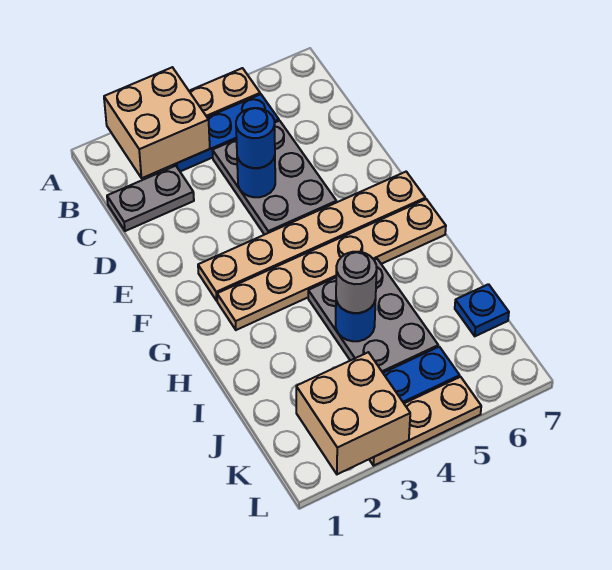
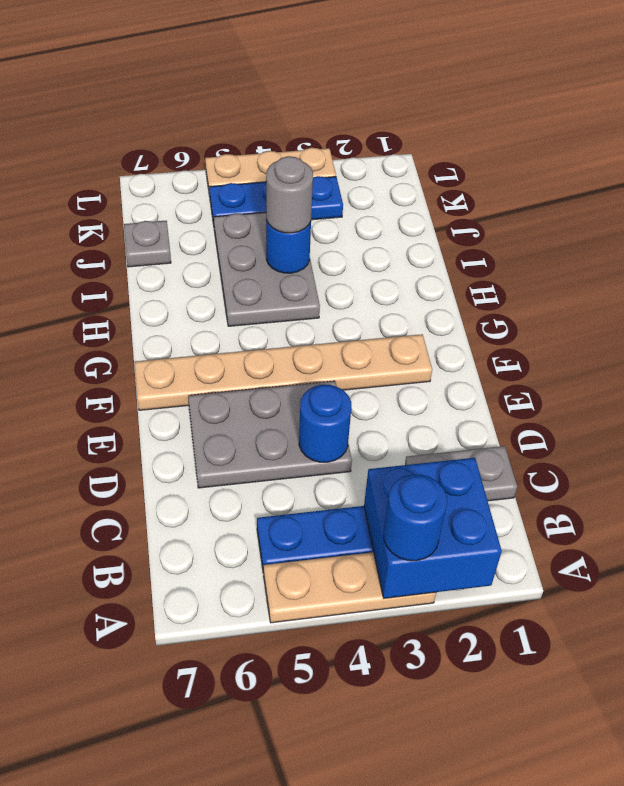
tan brick A2:B3 level 2 -> blue brick A2:B3 level 2
grey plate C4:E5 level 1 -> grey plate D4:E6 level 1
blue round brick D4 level 3 -> blue round brick A3 level 3
tan plate G2:G7 level 1 -> none
blue plate J7 level 1 -> grey plate J7 level 1
tan brick K2:L3 level 2 -> none

